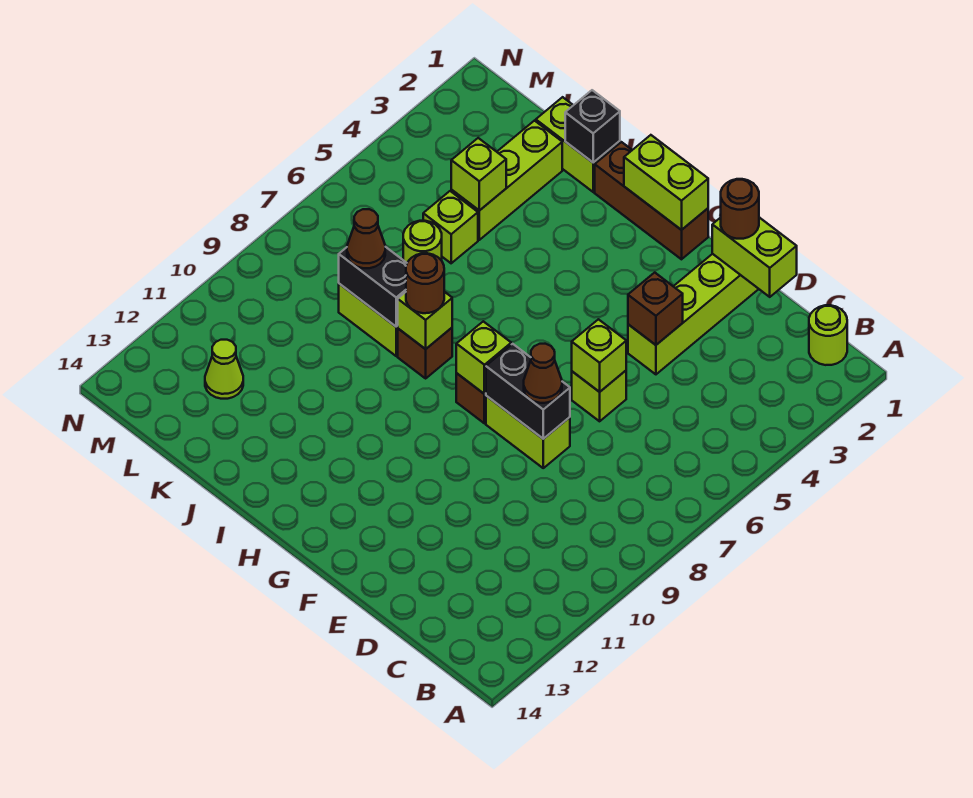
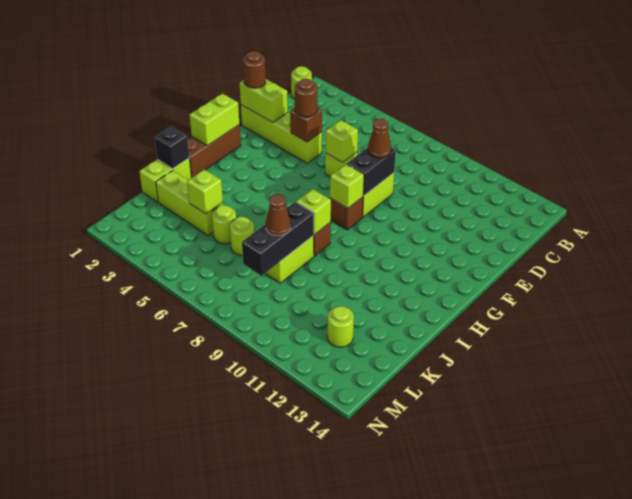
lime brick D1:E1 level 2 -> lime brick E1:E2 level 2
brown round brick I8 level 3 -> brown round brick E4 level 3
black brick J8:K8 level 2 -> black brick J8:L8 level 2
lime brick K5 level 1 -> lime round brick K5 level 1
lime cone L12 level 1 -> lime round brick L12 level 1

